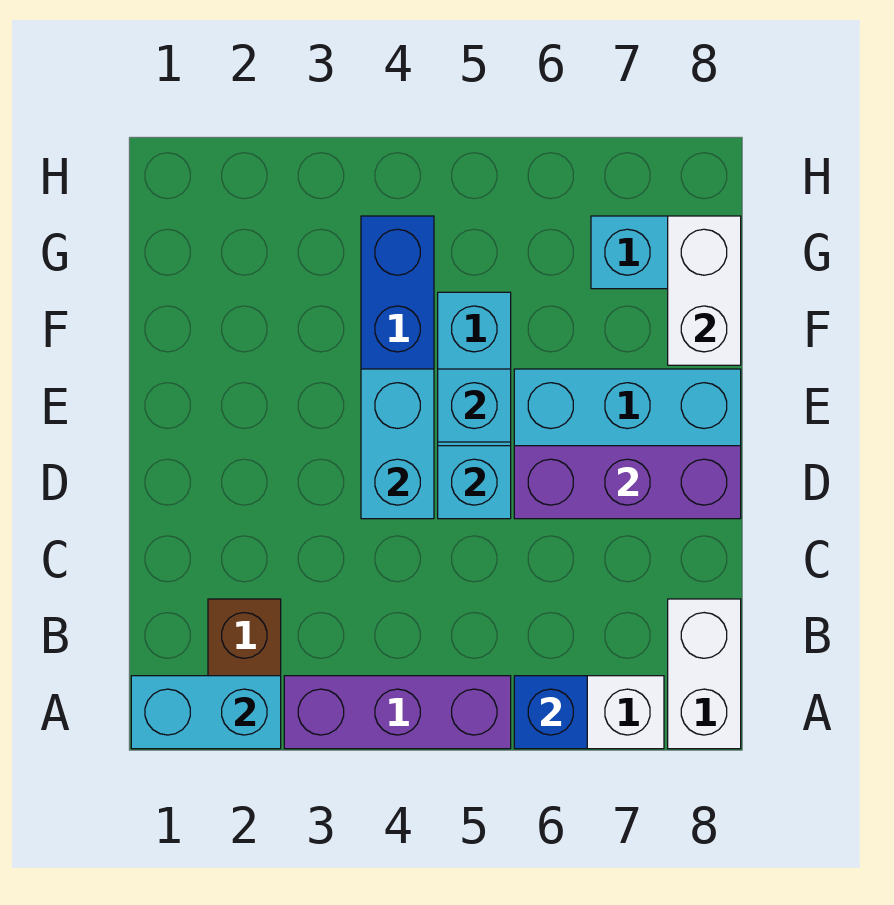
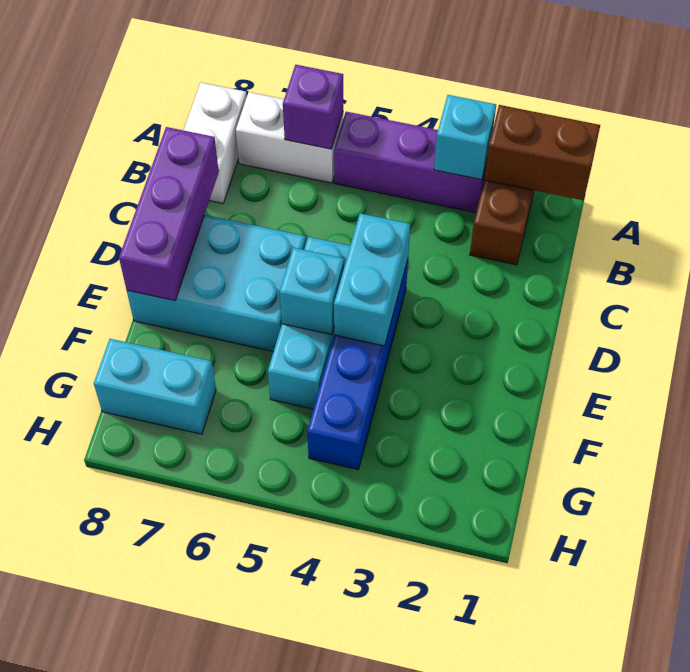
cyan brick A1:A2 level 2 -> brown brick A1:A2 level 2
blue brick A6 level 2 -> purple brick A6 level 2
cyan brick D5 level 2 -> cyan brick A3 level 2
purple brick D6:D8 level 2 -> purple brick C8:E8 level 2
white brick F8:G8 level 2 -> none

